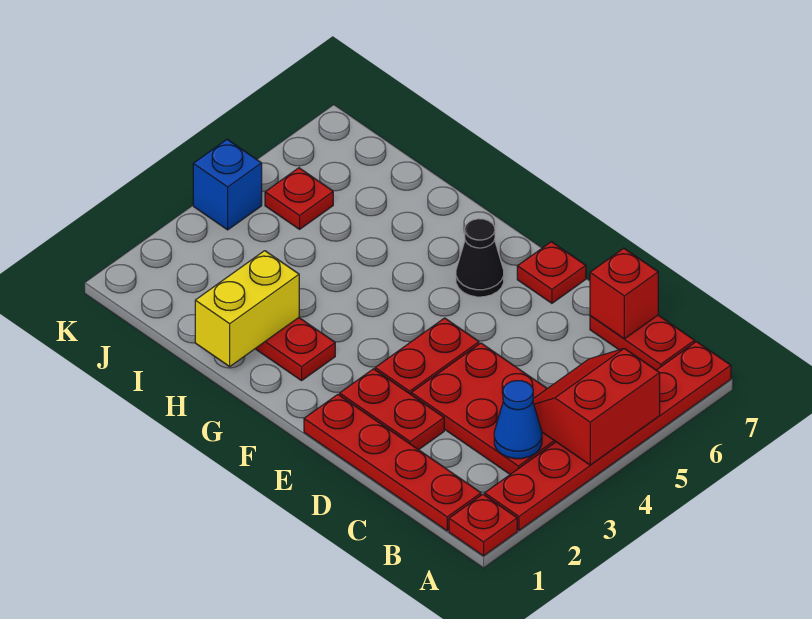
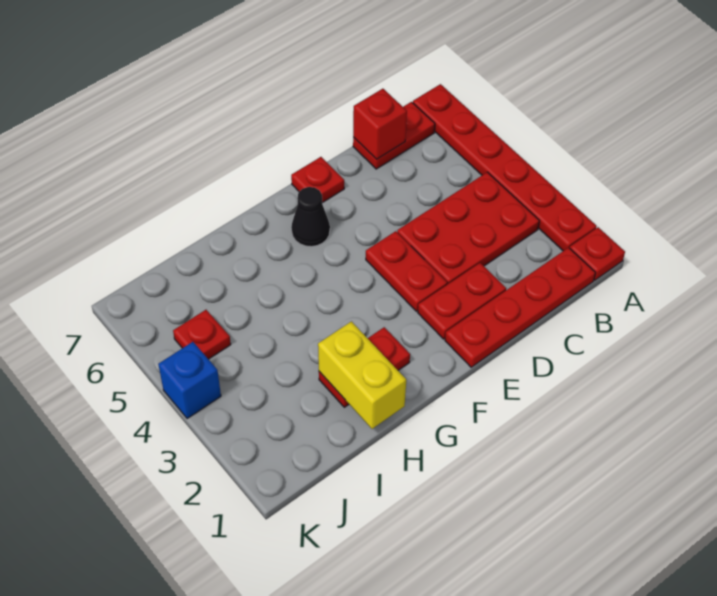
red slope A4:B5 level 2 top A -> none
blue cone B3 level 2 -> none

